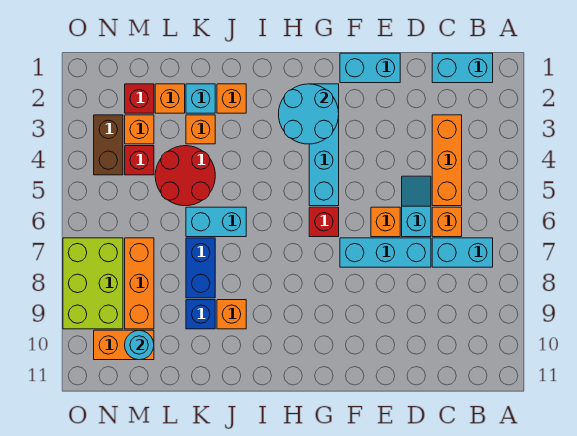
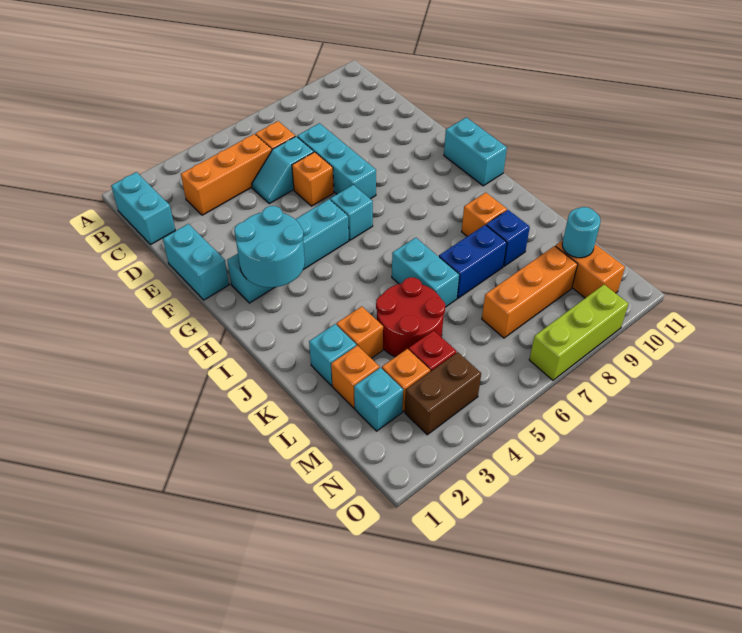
cyan brick B7:C7 level 1 -> cyan brick G11:H11 level 1
red brick G6 level 1 -> cyan brick G6 level 1
orange brick J2 level 1 -> none
red brick M2 level 1 -> cyan brick M2 level 1
lime brick N7:O9 level 1 -> lime brick O7:O9 level 1

